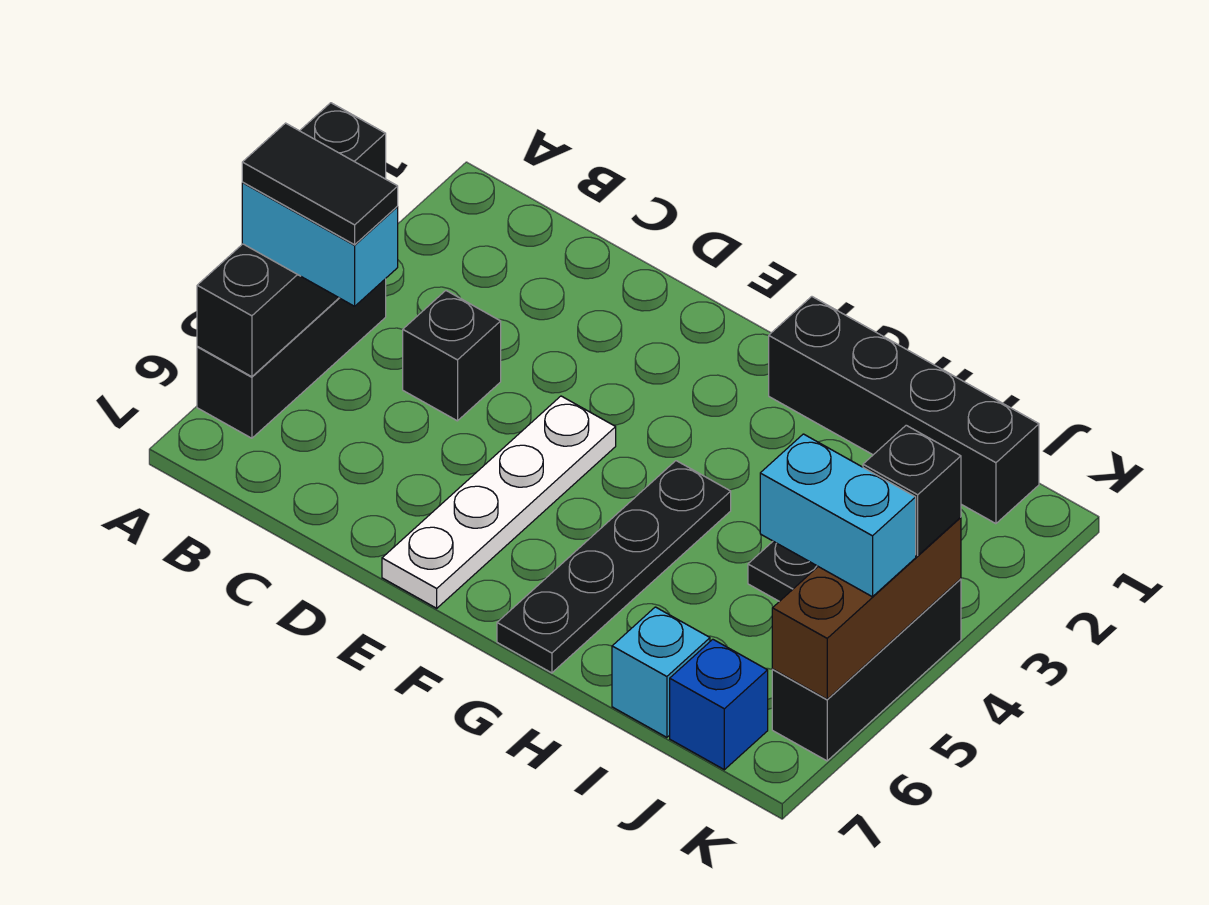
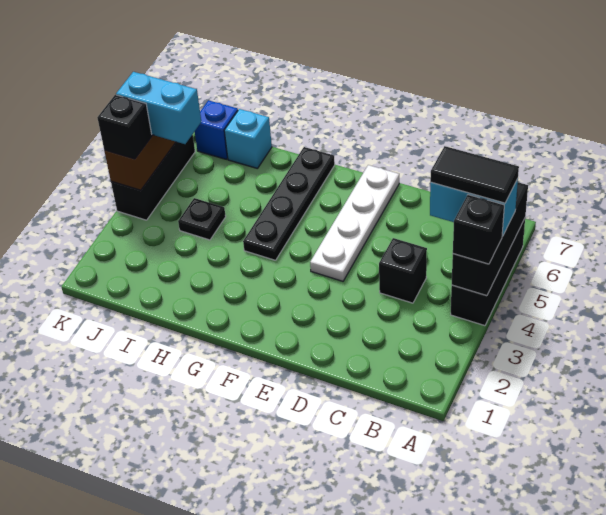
black brick G1:J1 level 1 -> none

